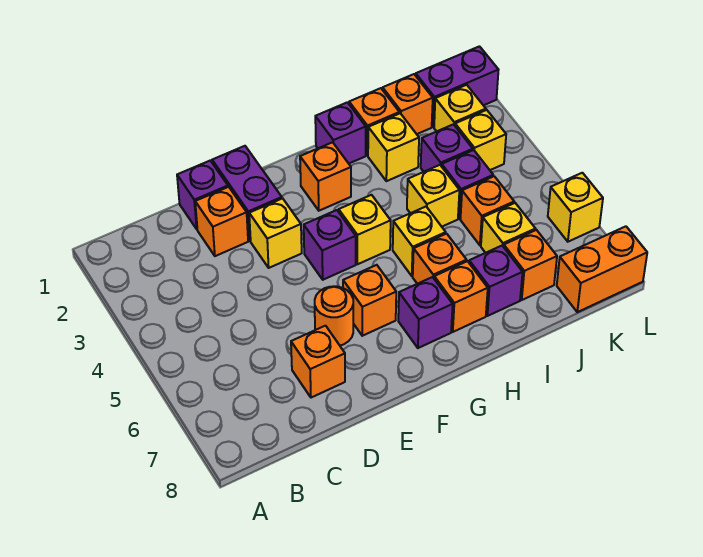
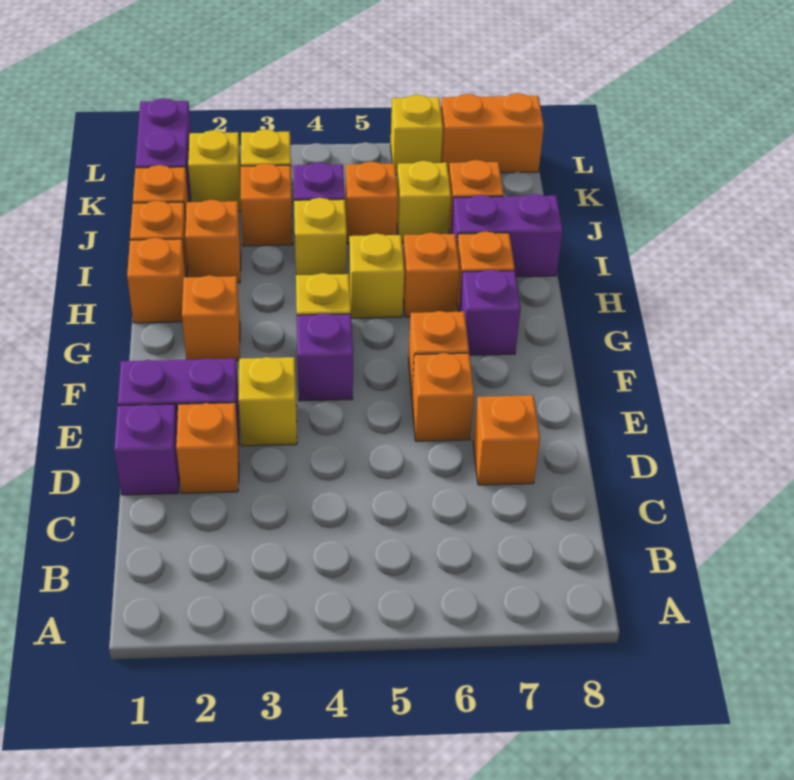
orange round brick E6 level 1 -> orange brick E6 level 1
purple brick H1 level 1 -> orange brick H1 level 1
yellow brick I2 level 1 -> orange brick I2 level 1
purple brick I7 level 1 -> purple brick I7:I8 level 1
purple brick J3 level 1 -> orange brick J3 level 1
orange brick K8:L8 level 1 -> orange brick L7:L8 level 1

